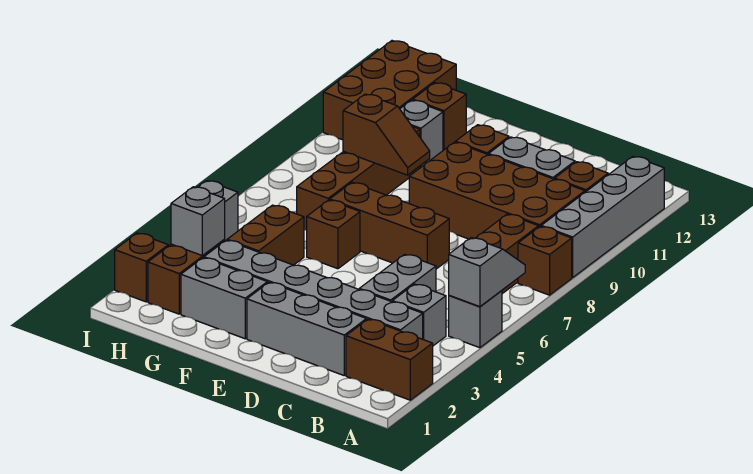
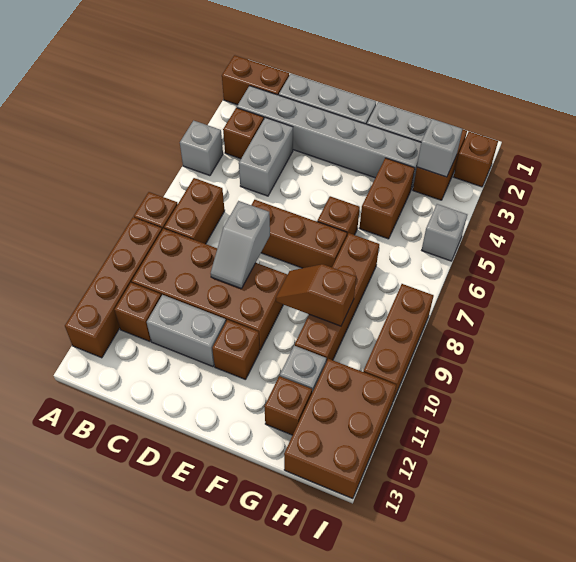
grey slope A5:A6 level 2 top 5 -> grey slope D8:D9 level 2 top 8
grey brick A9:A12 level 1 -> brown brick A9:A12 level 1
grey brick B4 level 1 -> brown brick B4 level 1
none -> brown brick I8:I10 level 1

